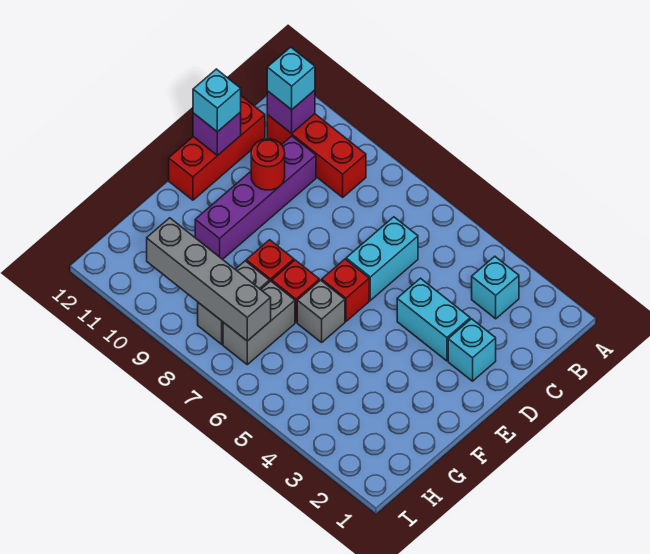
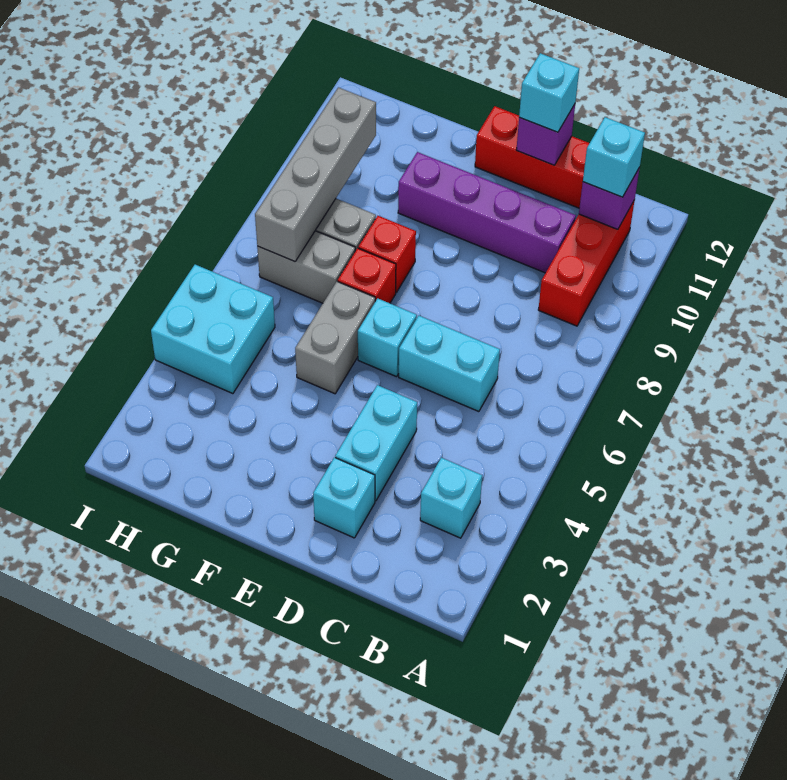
red round brick D10 level 2 -> none
red brick E6 level 1 -> cyan brick E6 level 1
grey brick F6 level 1 -> grey brick F5:F6 level 1
none -> cyan brick H4:I5 level 1

